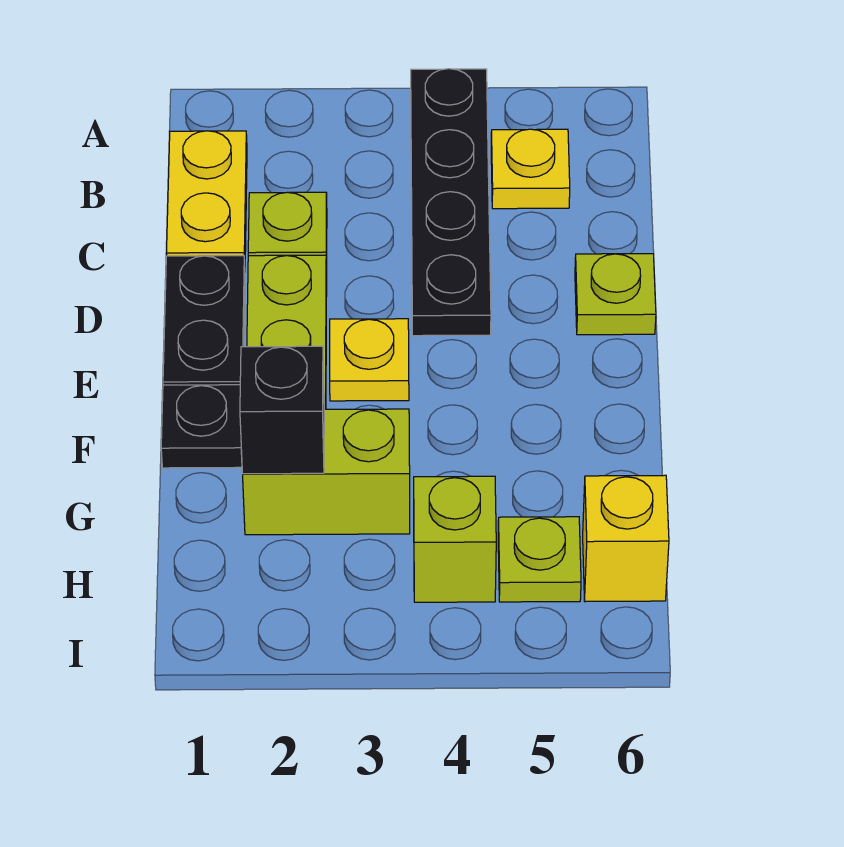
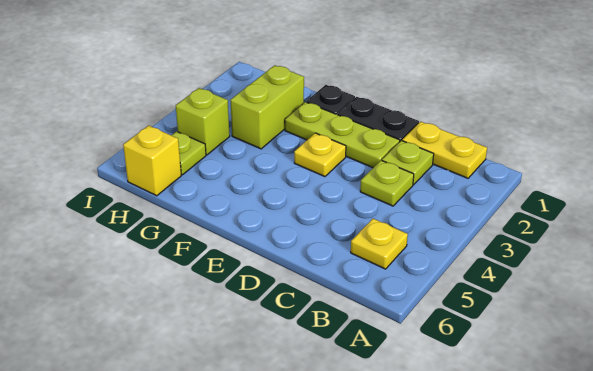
black plate A4:D4 level 1 -> none
lime plate D6 level 1 -> lime plate C3 level 1
black brick G2 level 2 -> none

